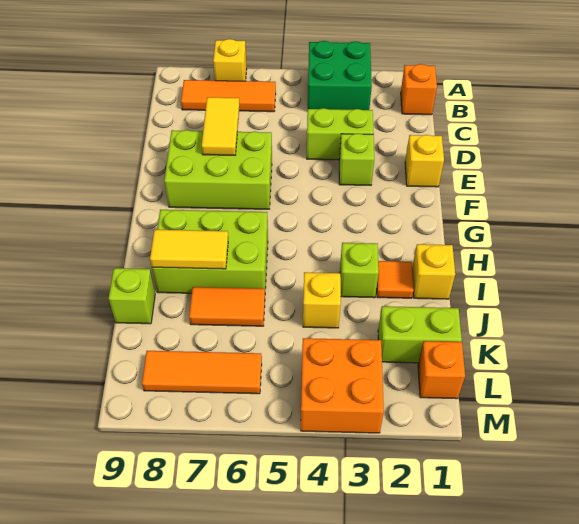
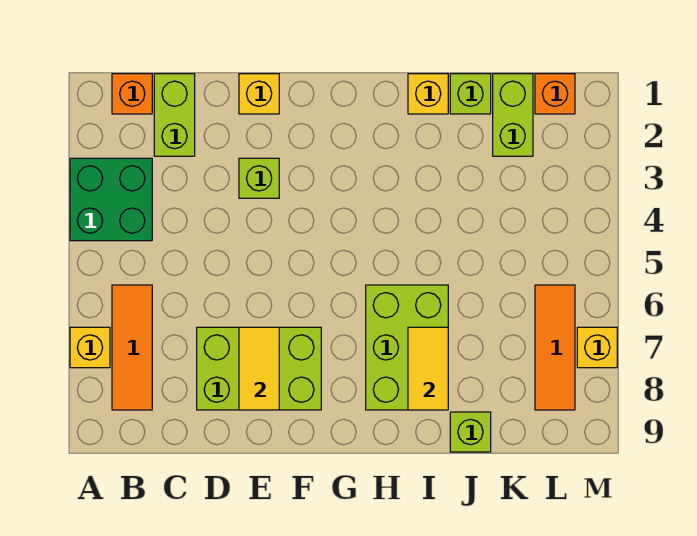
lime brick D3:D4 level 1 -> lime brick C1:C2 level 1
yellow tile D7:E7 level 2 -> yellow tile E7:E8 level 2
lime brick E6:F8 level 1 -> lime brick D7:F8 level 1
orange tile I2 level 1 -> none
lime brick I3 level 1 -> lime brick J1 level 1
yellow brick J4 level 1 -> yellow brick M7 level 1
orange tile J6:J7 level 1 -> none
orange brick L3:M4 level 1 -> none

